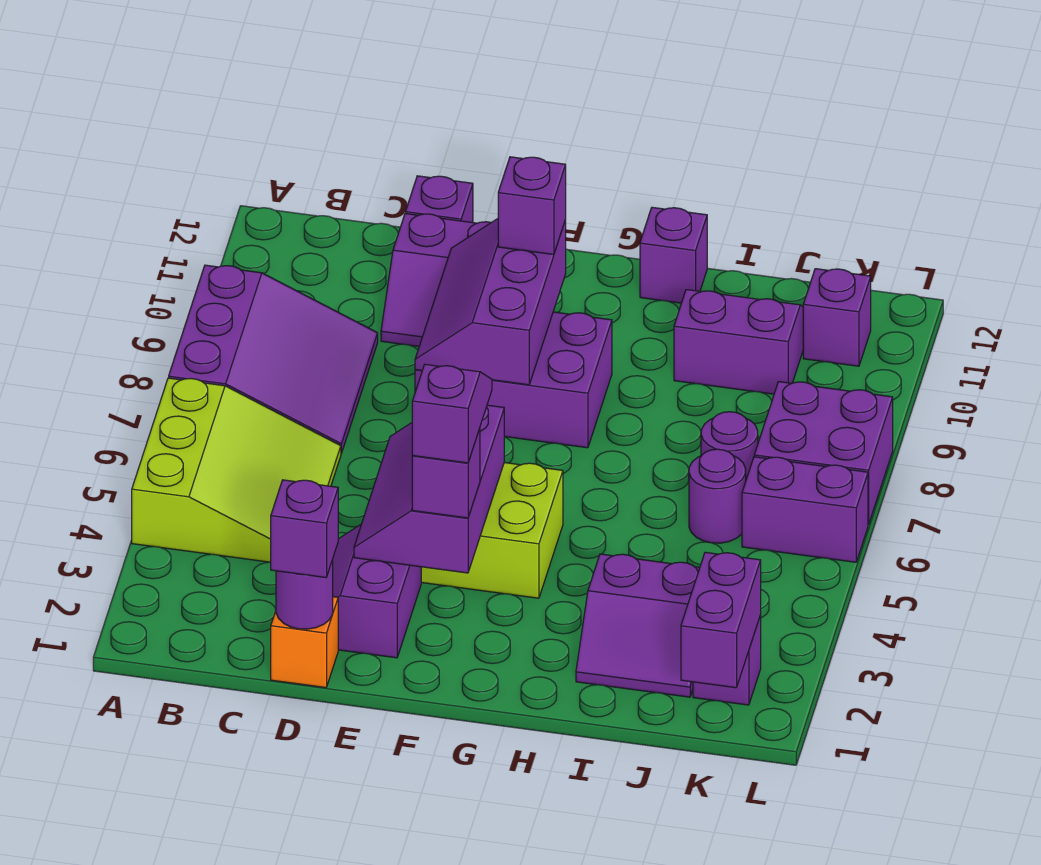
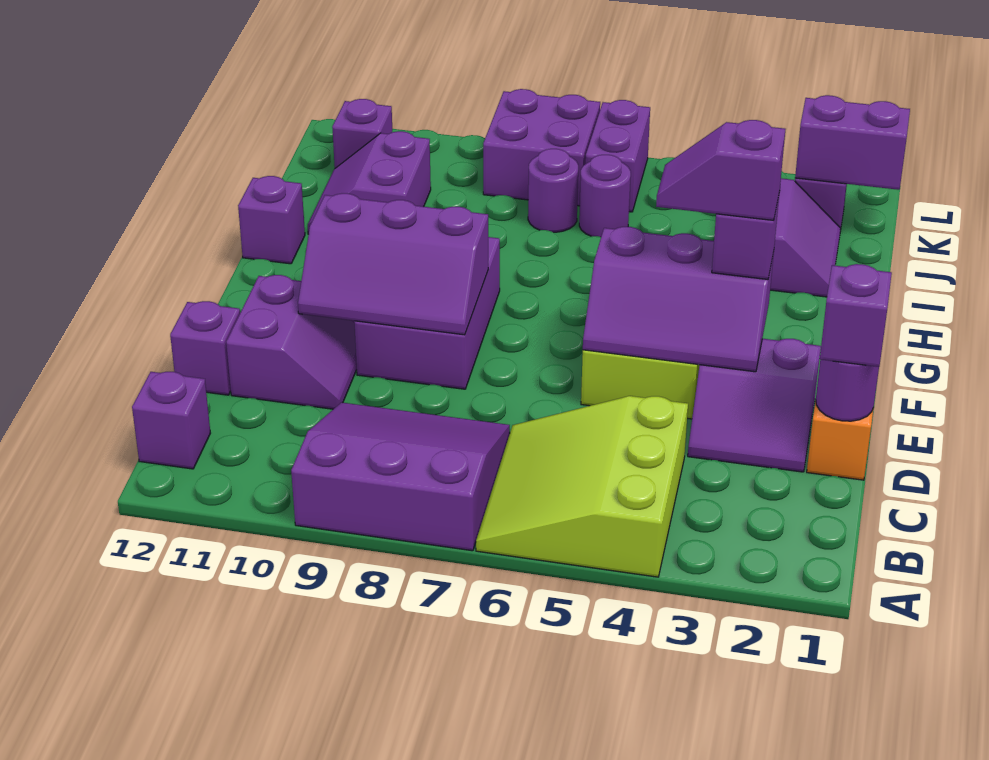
lime slope A4:C6 level 1 top A -> lime slope A4:C6 level 1 top 4
purple brick F10 level 3 -> purple brick B12 level 1

